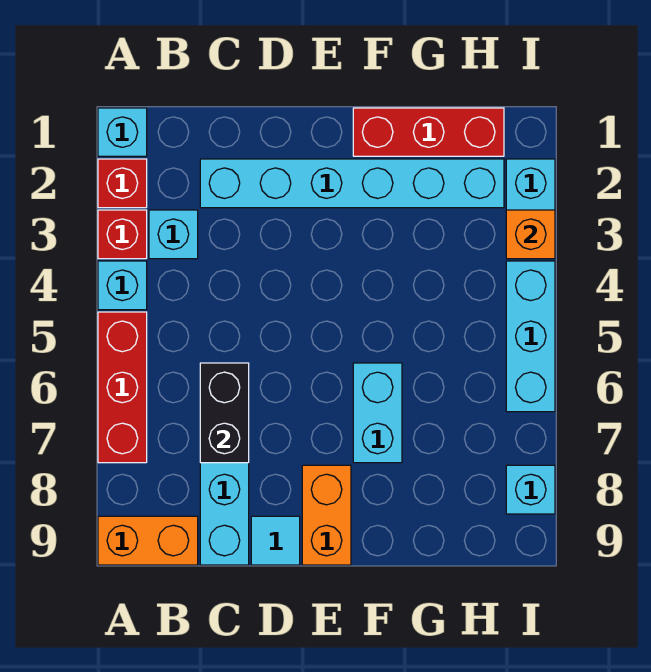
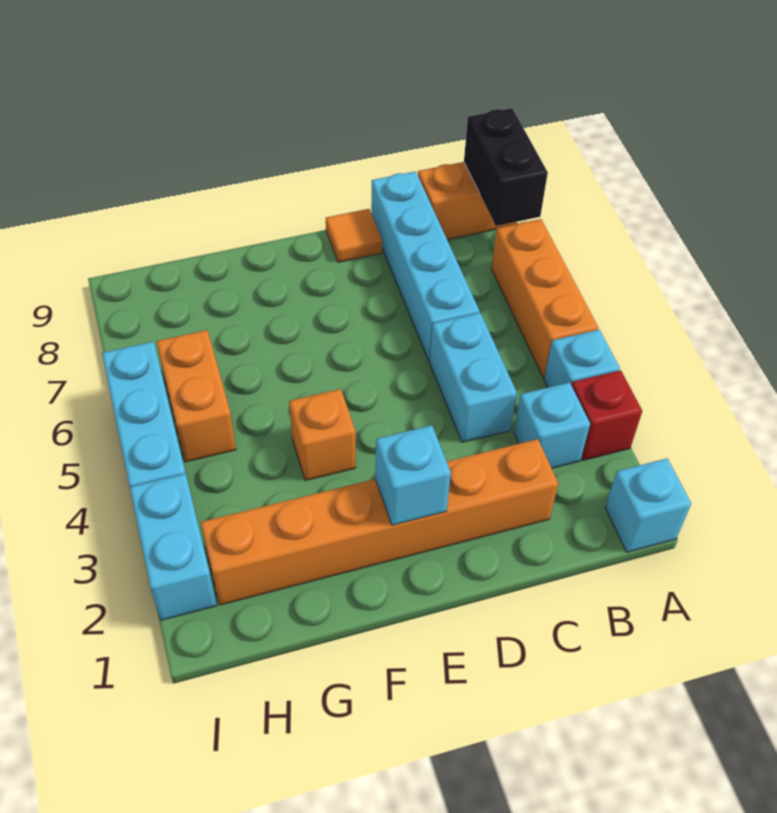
red brick A2 level 1 -> none
red brick A5:A7 level 1 -> orange brick A5:A7 level 1
cyan brick C2:H2 level 1 -> orange brick C2:H2 level 1
black brick C6:C7 level 2 -> black brick A8:A9 level 2
cyan tile D9 level 1 -> orange tile D9 level 1
orange brick E8:E9 level 1 -> orange brick H5:H6 level 1
red brick F1:H1 level 1 -> none
cyan brick F6:F7 level 1 -> cyan brick C4:C5 level 1
orange brick I3 level 2 -> orange brick F4 level 1
cyan brick I8 level 1 -> cyan brick E2 level 2

